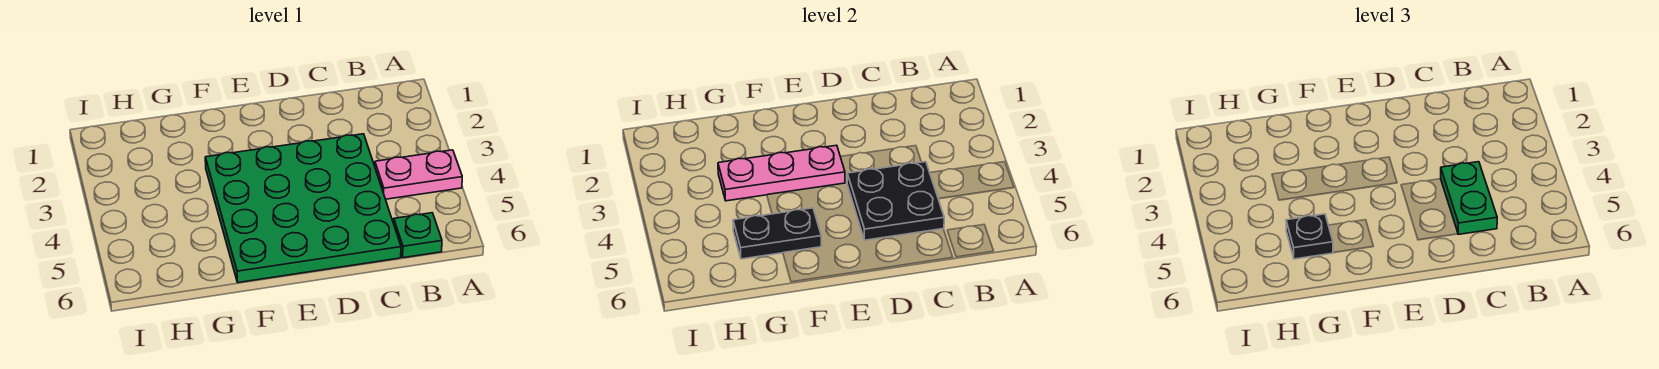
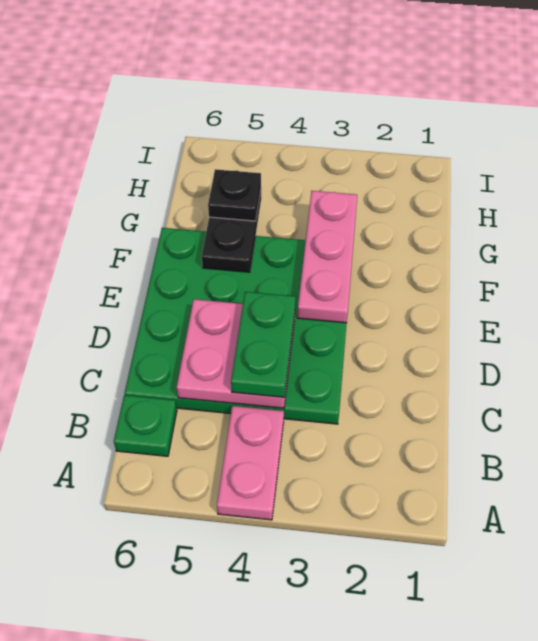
black plate C4:D5 level 2 -> pink plate C4:D5 level 2
green plate C4:C5 level 3 -> green plate C4:D4 level 3

